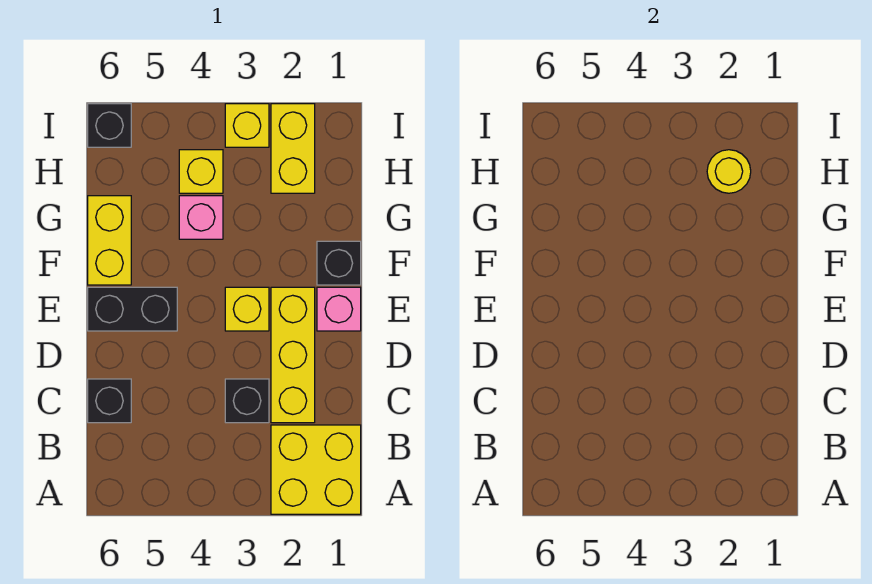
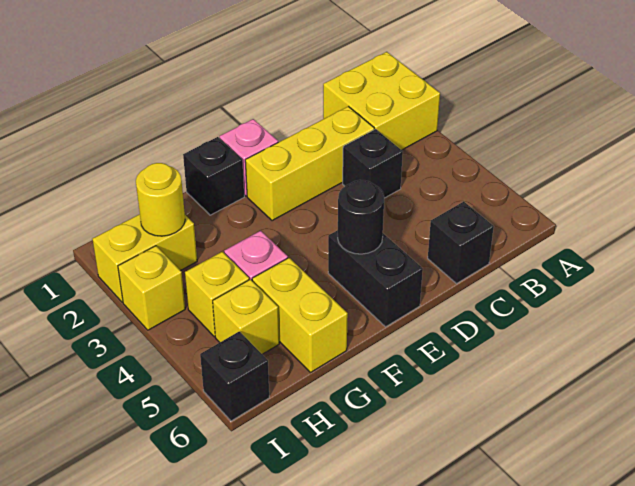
yellow brick E3 level 1 -> yellow brick H5 level 1
none -> black round brick E5 level 2
yellow brick F6:G6 level 1 -> yellow brick G5:G6 level 1

